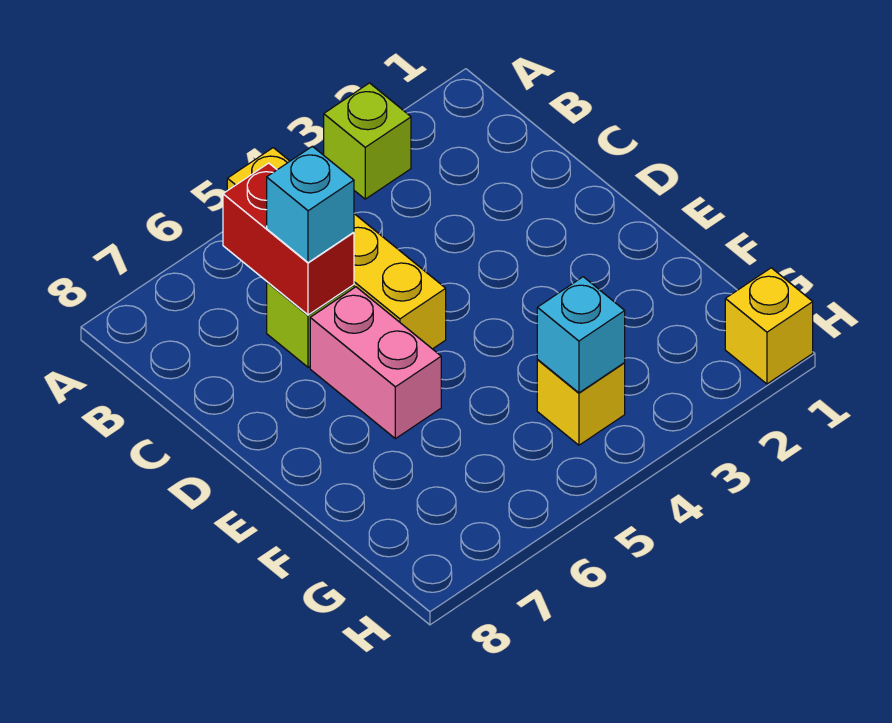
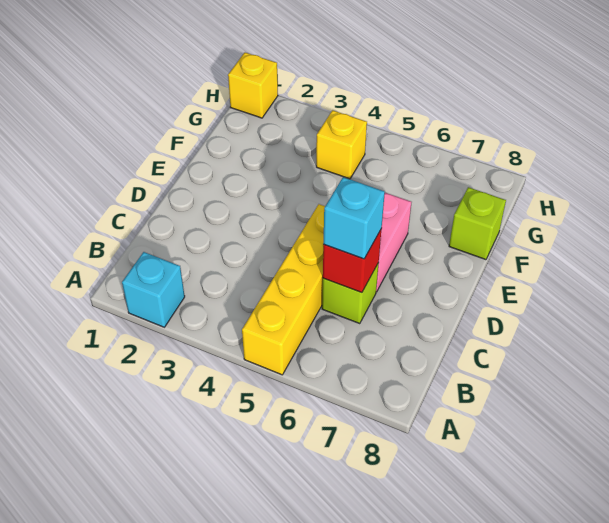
lime brick A3 level 1 -> lime brick F8 level 1
red brick B6:C6 level 2 -> red brick C6 level 2
cyan brick G4 level 2 -> cyan brick A2 level 1

